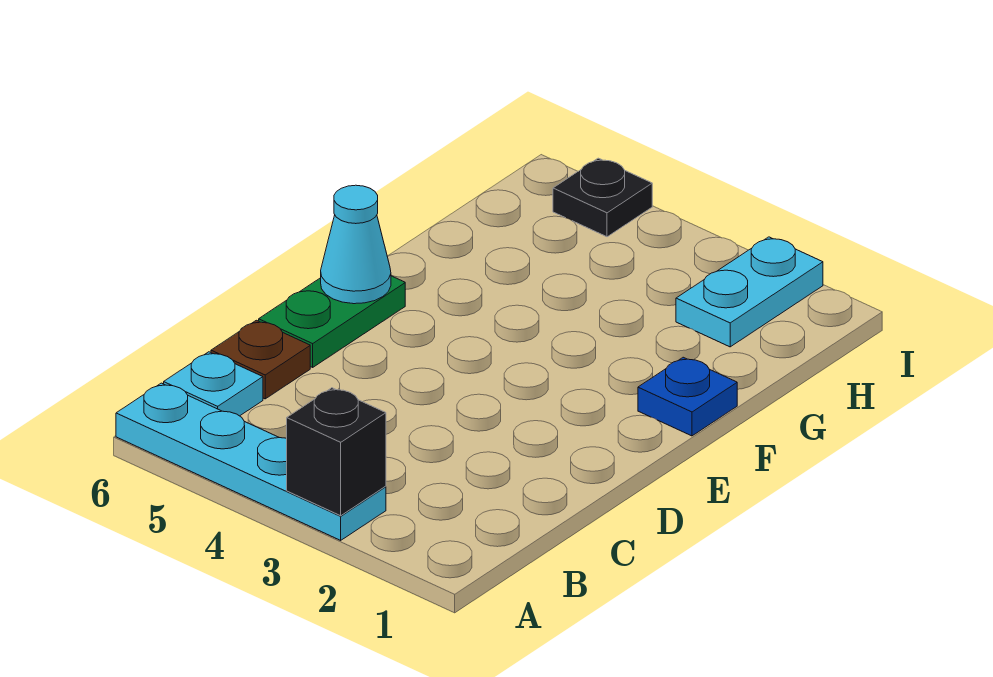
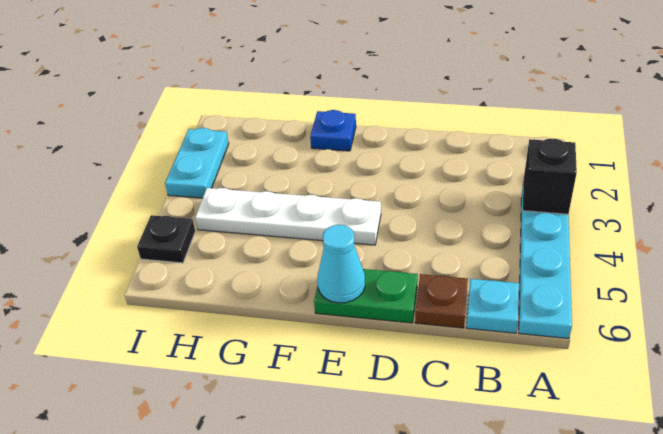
none -> white plate E4:H4 level 1
cyan plate H2:I2 level 1 -> cyan plate I2:I3 level 1

